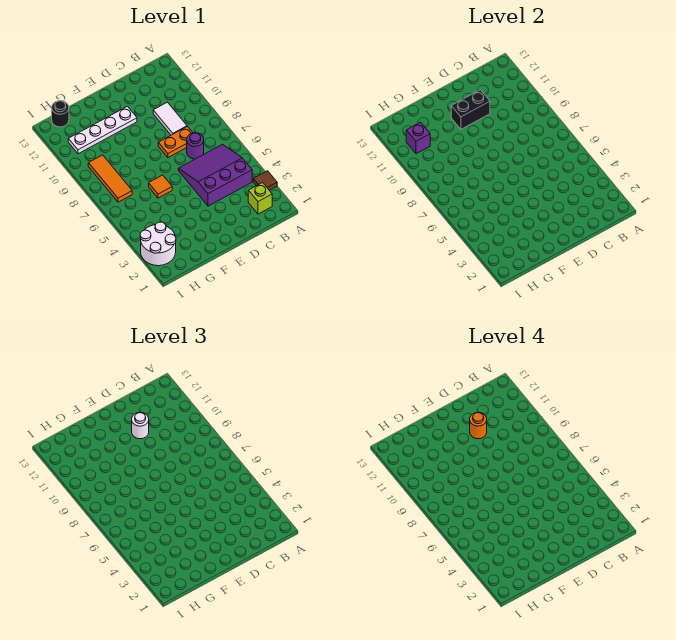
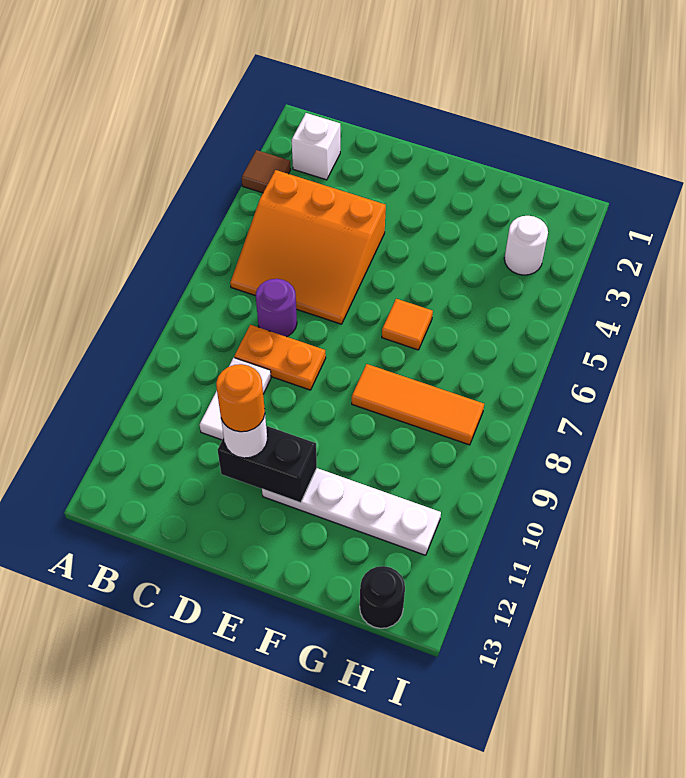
lime brick B2 level 1 -> white brick B2 level 1
purple slope B4:D6 level 1 top 4 -> orange slope B4:D6 level 1 top 4
white round brick H2:I3 level 1 -> white round brick H3 level 1
orange tile H7:H9 level 1 -> orange tile F8:H8 level 1
purple brick H11 level 2 -> none

